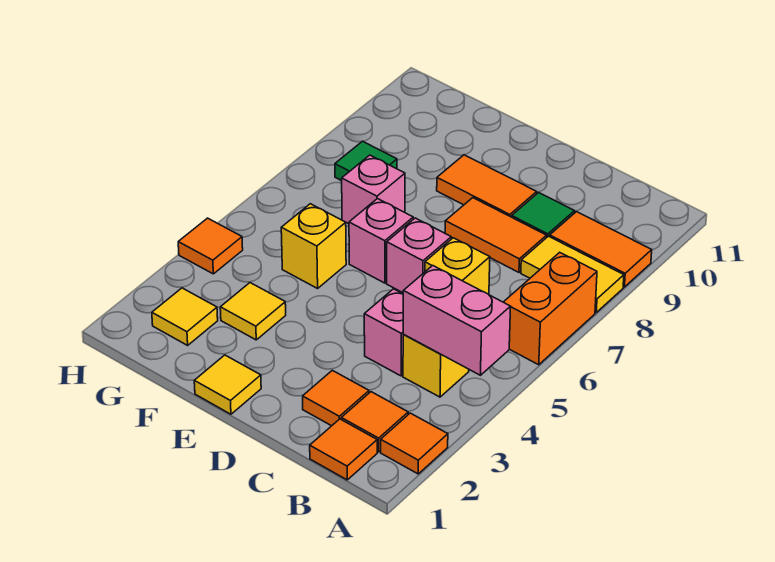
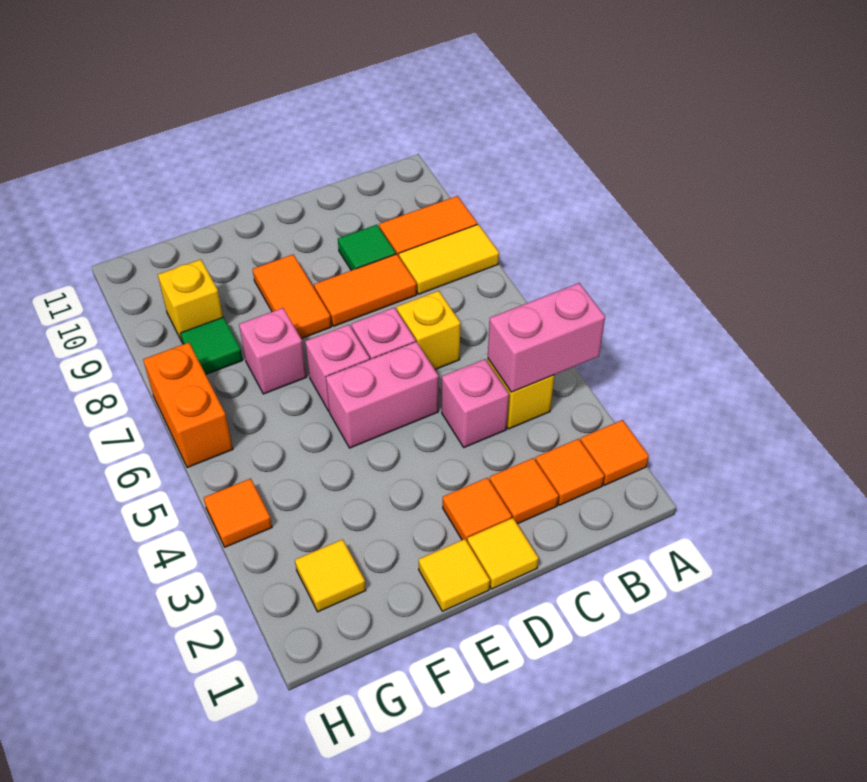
orange brick A6:A7 level 1 -> orange brick H6:H7 level 1
orange tile B1 level 1 -> orange tile D2 level 1
none -> pink brick D5:E5 level 1
orange tile D9:E9 level 1 -> orange tile E8:E9 level 1
yellow tile F3 level 1 -> yellow tile D1 level 1
yellow brick F5 level 1 -> yellow brick G9 level 1

